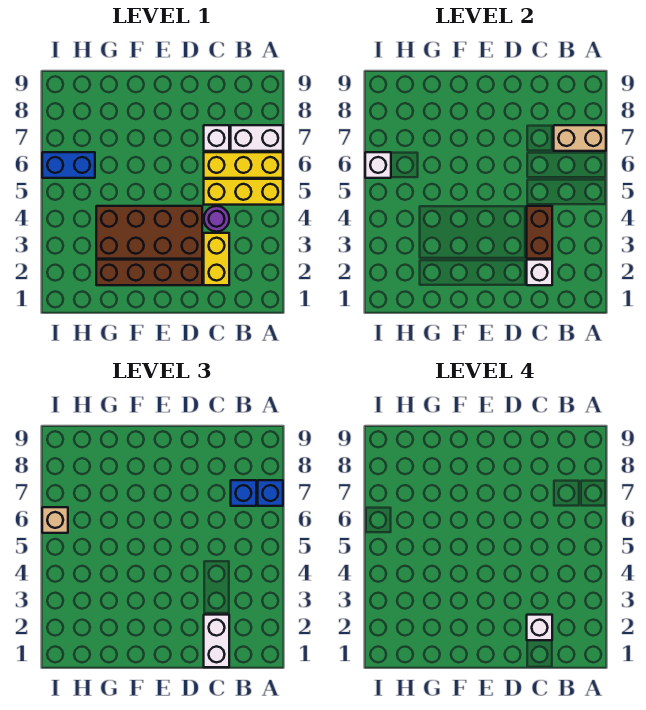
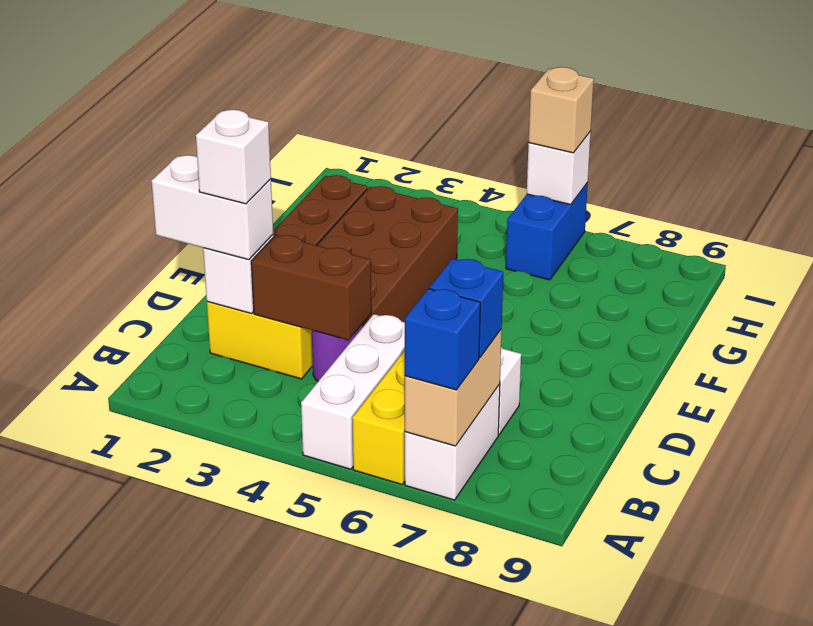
yellow brick A5:C5 level 1 -> white brick A5:C5 level 1

